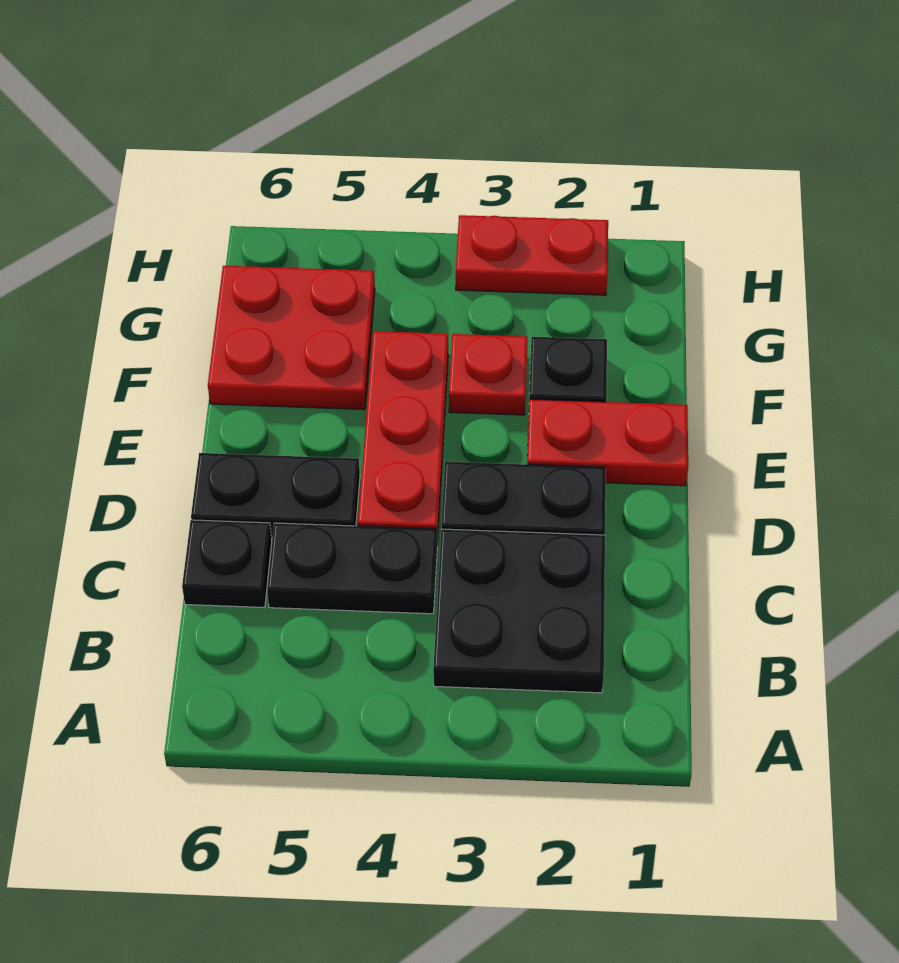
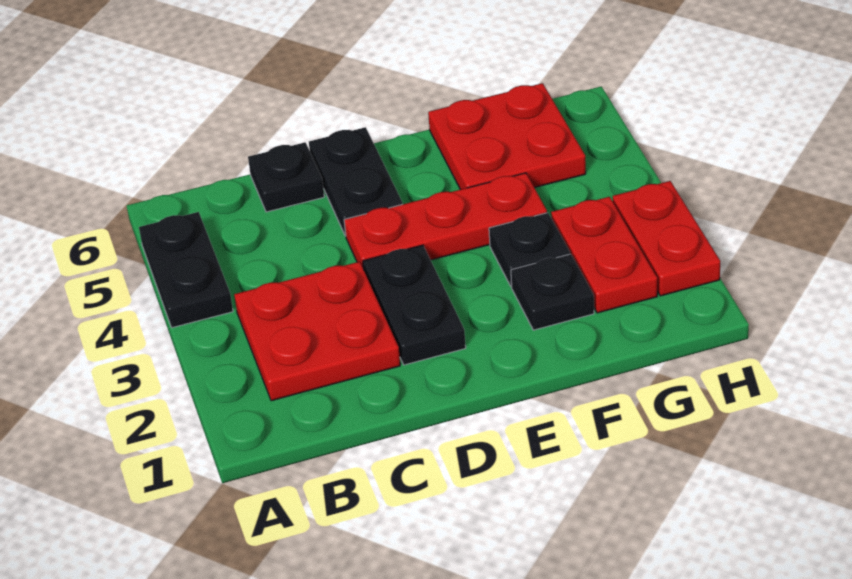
black plate B2:C3 level 1 -> red plate B2:C3 level 1
black plate C4:C5 level 1 -> black plate A4:A5 level 1
red plate E1:E2 level 1 -> red plate G2:G3 level 1
red plate F3 level 1 -> black plate F3 level 1

